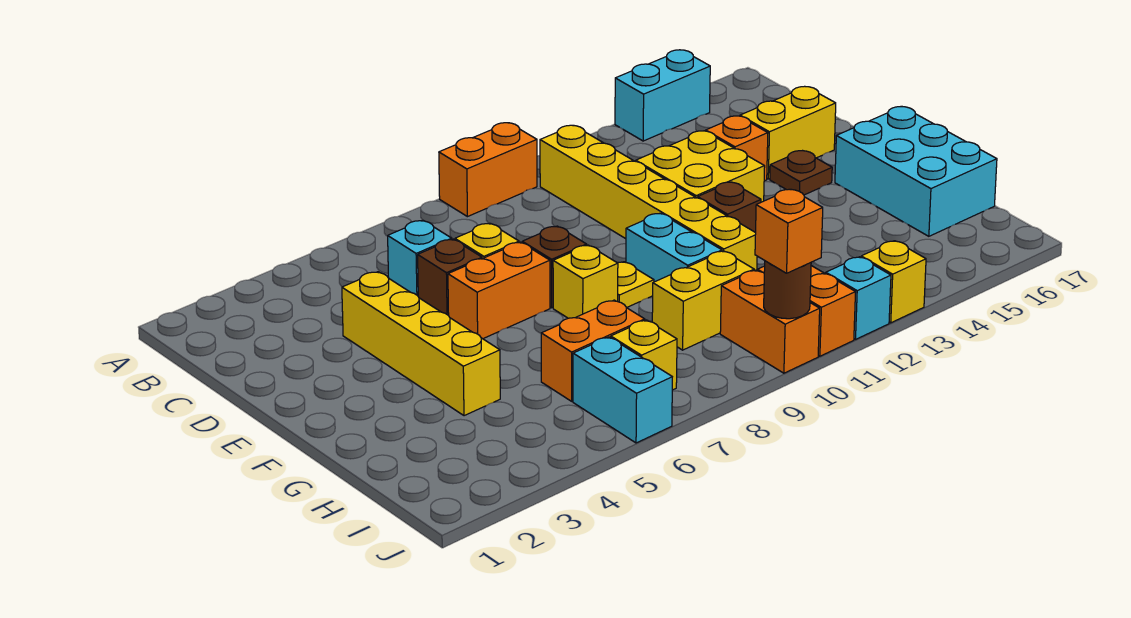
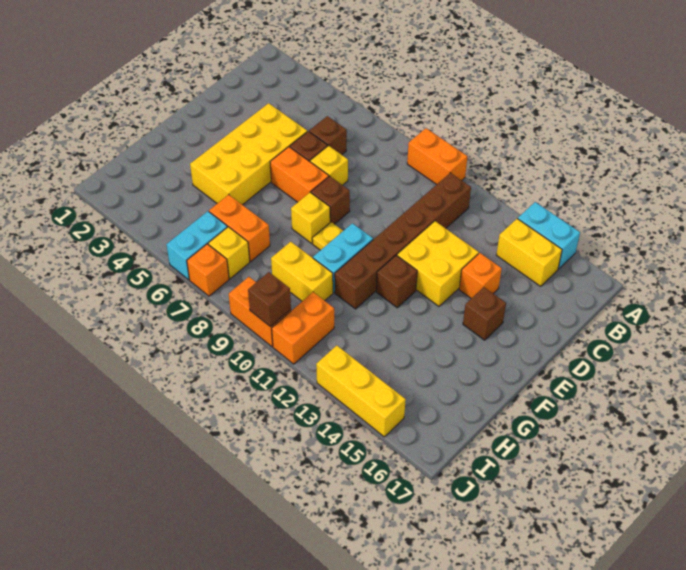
yellow brick B11:G11 level 1 -> brown brick B11:G11 level 1
cyan brick C6 level 1 -> brown brick C6 level 1
yellow brick D4:G4 level 1 -> yellow brick D4:G5 level 1
yellow brick D15:D16 level 1 -> yellow brick B14:B15 level 1
brown plate E15 level 1 -> brown brick E15 level 1
cyan brick F16:H17 level 1 -> none
orange brick I10:J10 level 1 -> orange brick J9:J10 level 1
brown round brick J10 level 2 -> brown brick J10 level 2
orange brick J10 level 3 -> orange brick J7 level 1
cyan brick J12 level 1 -> none
yellow brick J13 level 1 -> yellow brick J13:J15 level 1

